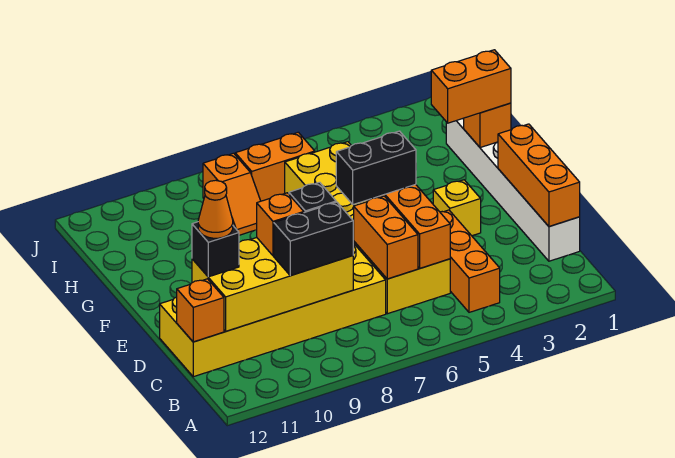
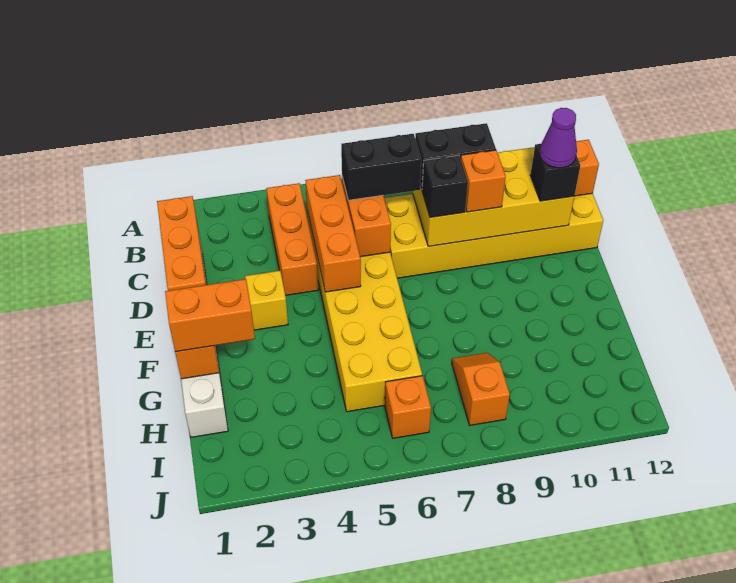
orange cone D11 level 4 -> purple cone D11 level 4
black brick E5:E6 level 3 -> black brick C6:C7 level 3
orange brick I6:I7 level 1 -> orange brick I6 level 1

